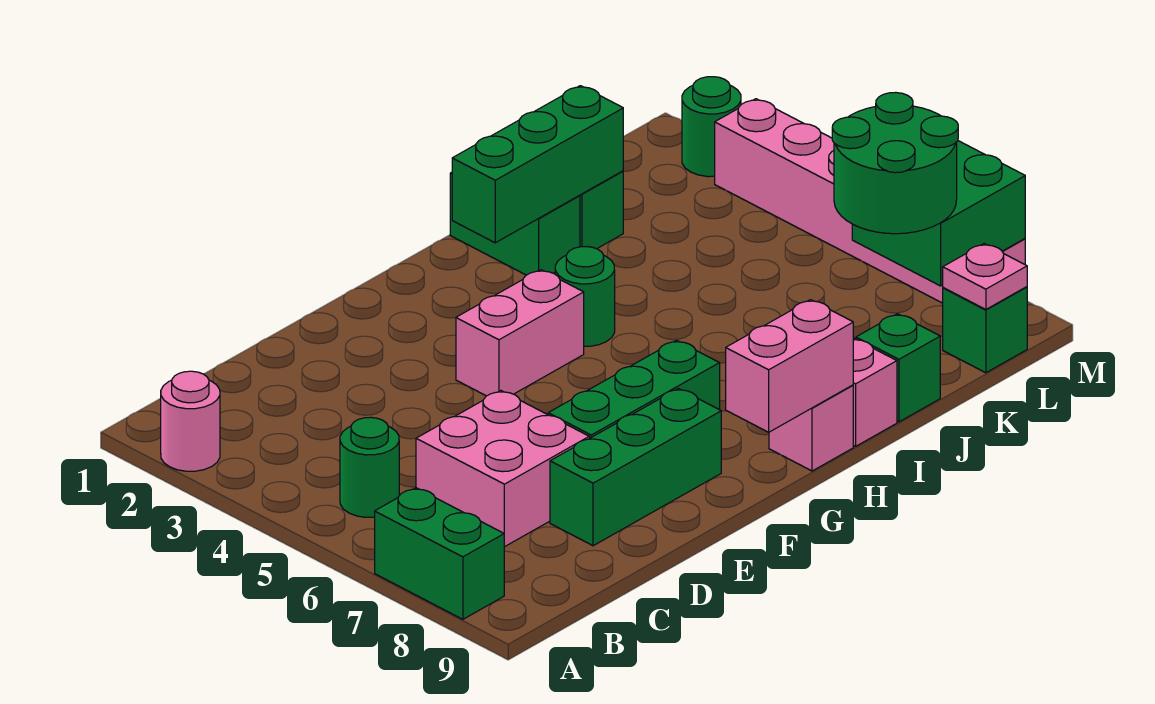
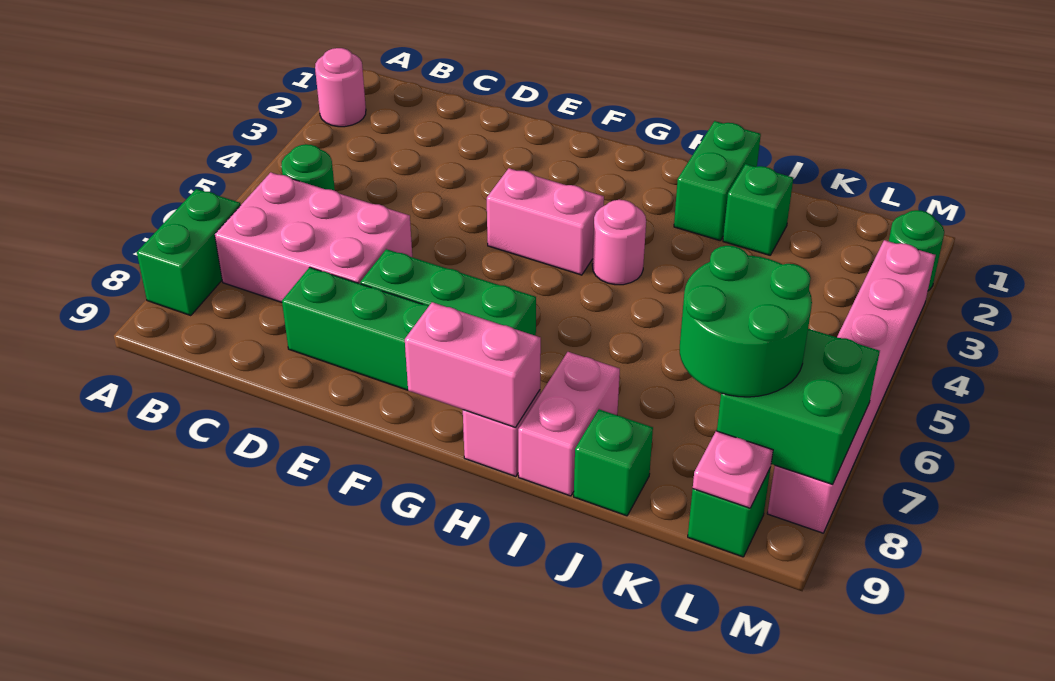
pink brick C6:D7 level 1 -> pink brick B6:D7 level 1
green brick H2:J2 level 2 -> none
green round brick H4 level 1 -> pink round brick H4 level 1

